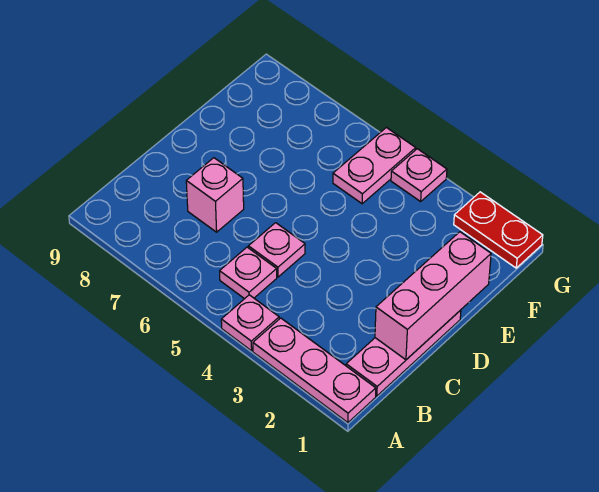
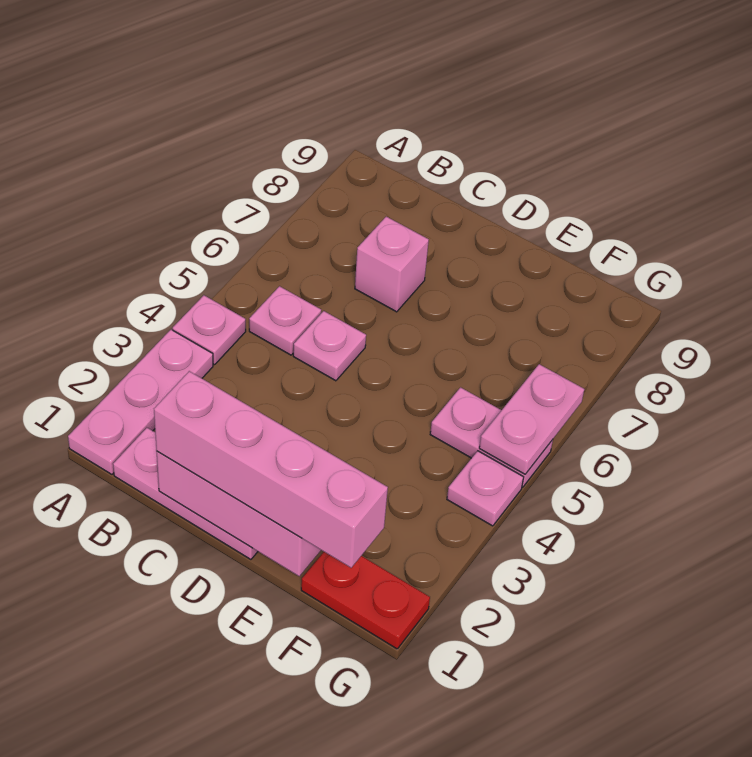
none -> pink brick C1:F1 level 3
red plate G1:G2 level 1 -> red plate F1:G1 level 1
none -> pink plate G5:G6 level 2

